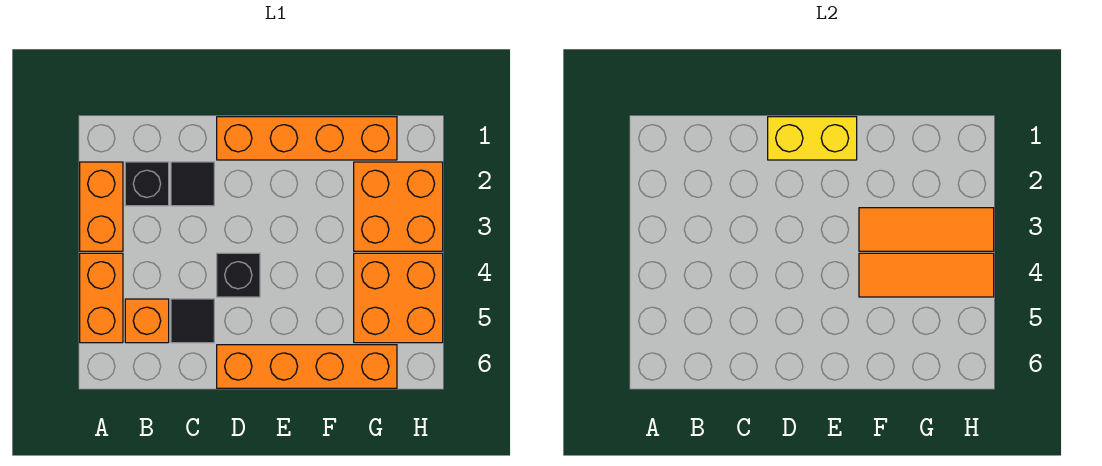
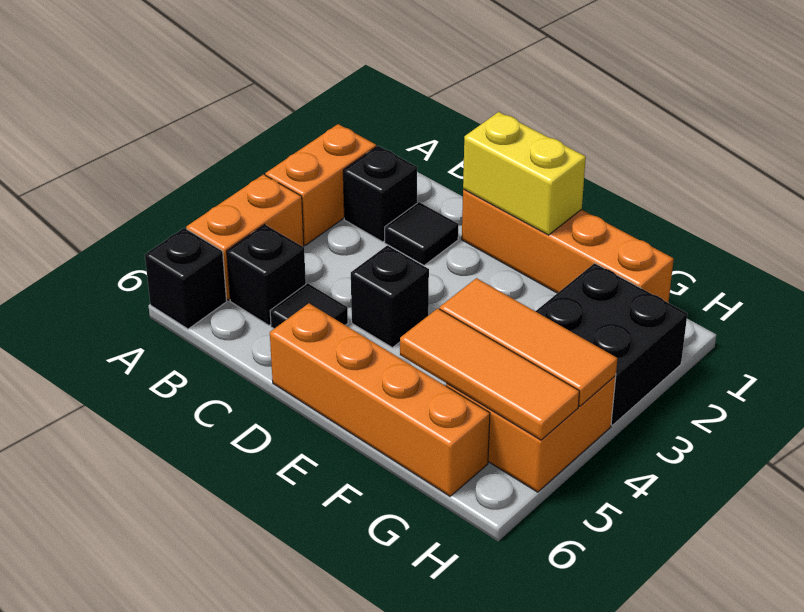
none -> black brick A6 level 1
orange brick B5 level 1 -> black brick B5 level 1
orange tile F3:H3 level 2 -> orange tile F5:H5 level 2
orange brick G2:H3 level 1 -> black brick G2:H3 level 1

